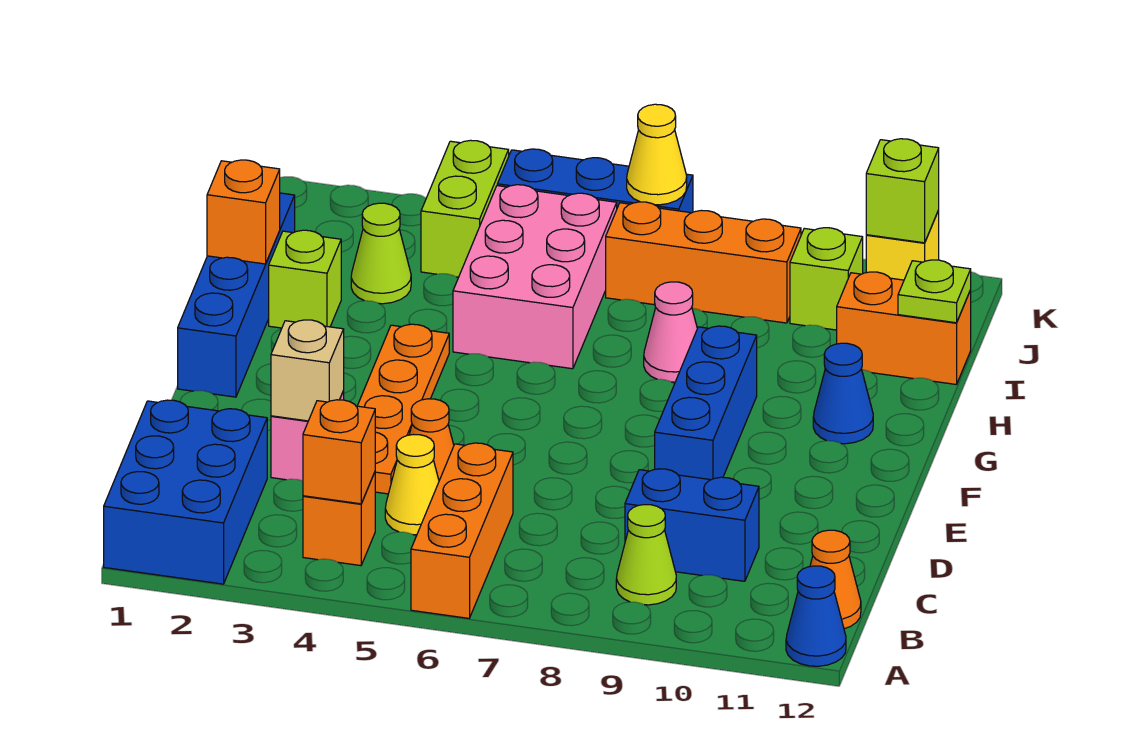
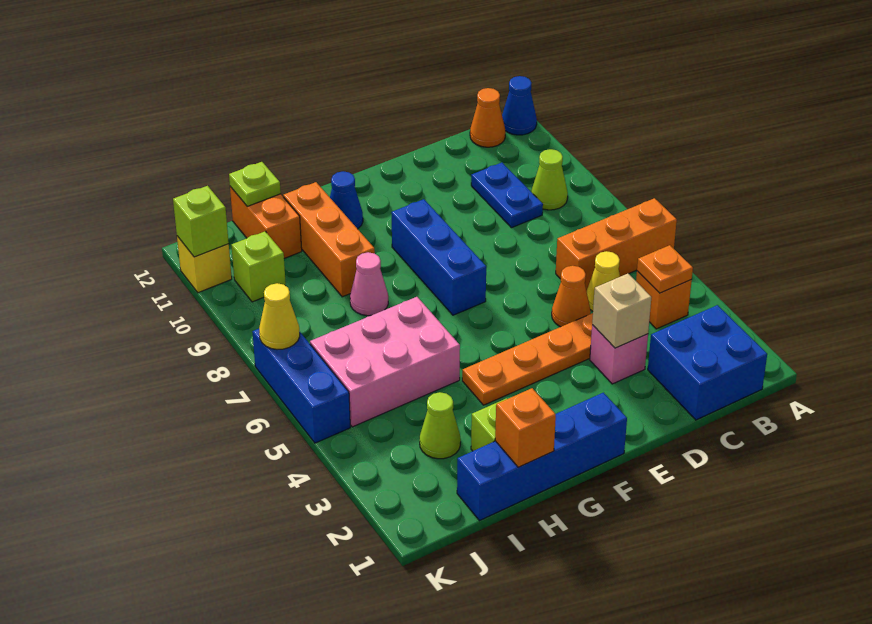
blue brick A1:C2 level 1 -> blue brick B1:C2 level 1
orange brick B4 level 2 -> orange plate B4 level 2
blue brick C9:C10 level 1 -> blue plate C9:C10 level 1
blue brick E9:G9 level 1 -> blue brick F7:F9 level 1
lime brick J4:K4 level 1 -> none
orange brick J7:J9 level 1 -> orange brick H9:H11 level 1

